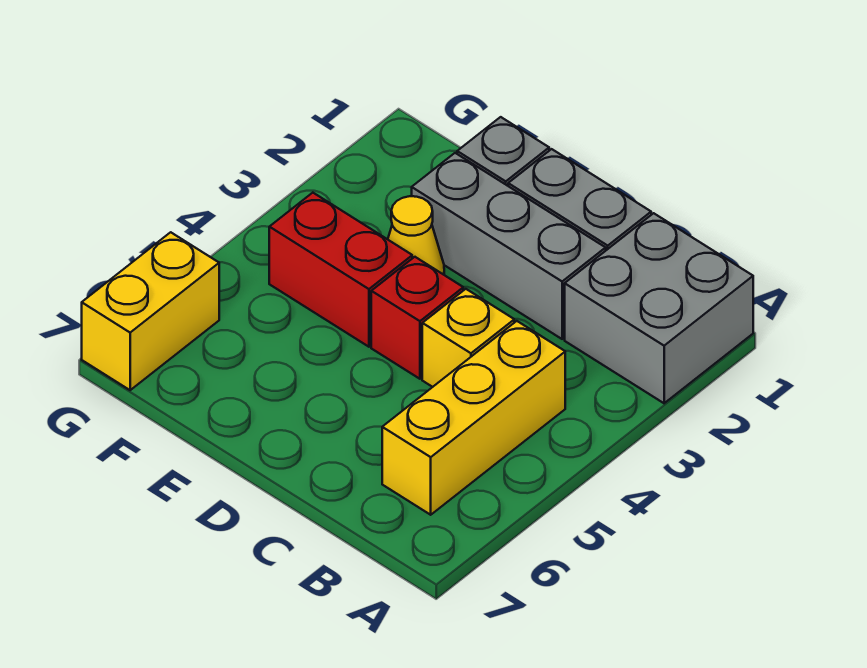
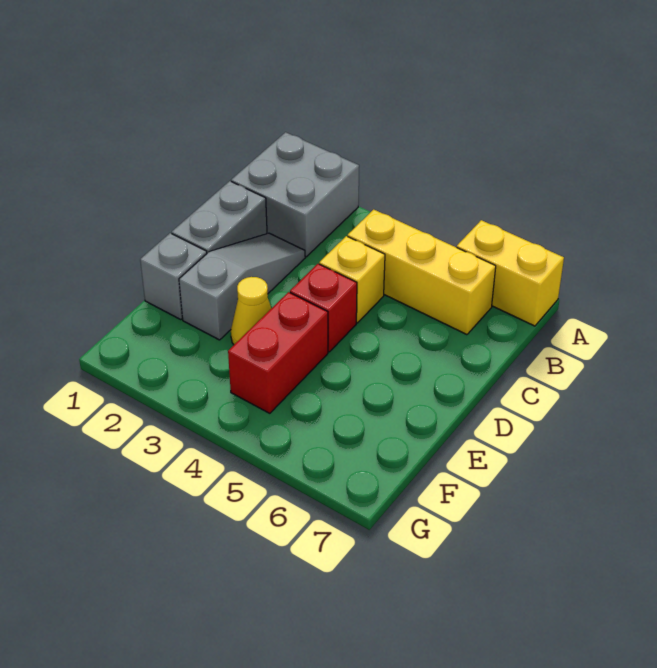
grey brick C2:E2 level 1 -> grey slope C2:E2 level 1 top E
yellow brick G6:G7 level 1 -> yellow brick A6:A7 level 1

